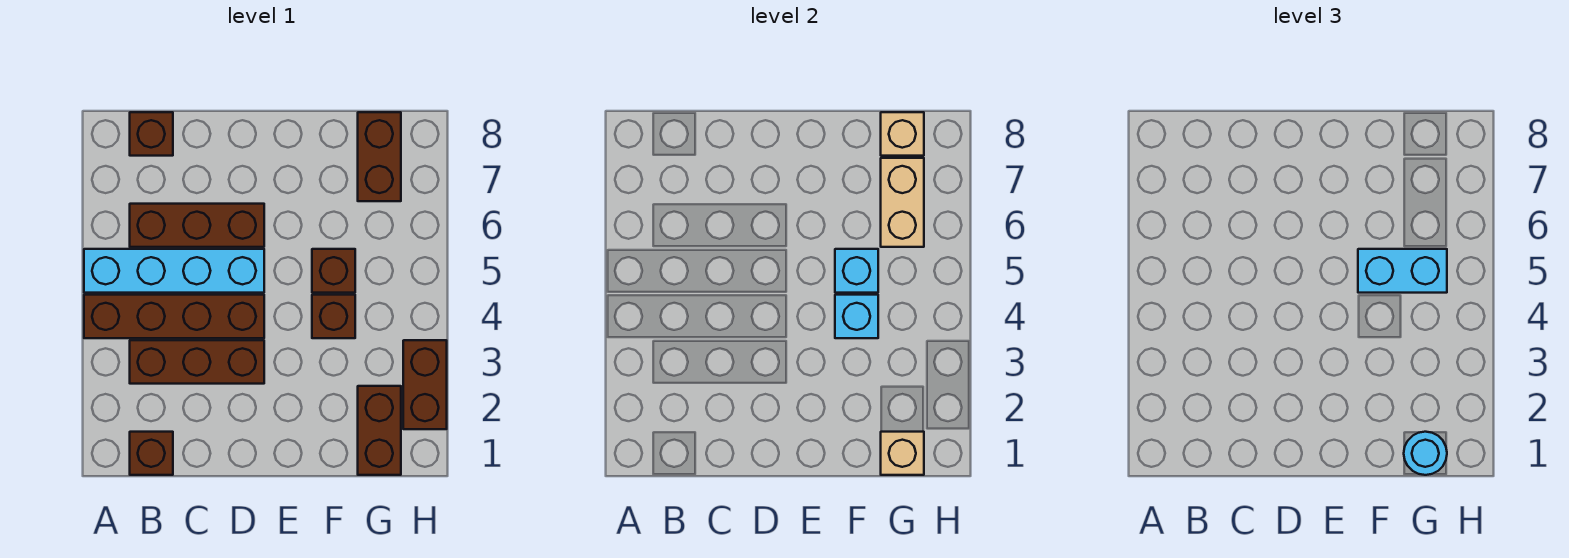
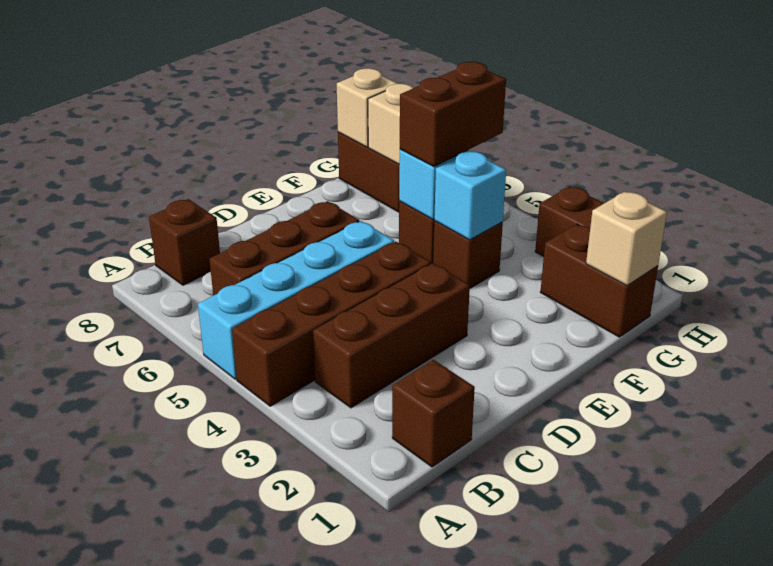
cyan brick F5:G5 level 3 -> brown brick F5:G5 level 3
cyan round brick G1 level 3 -> none

